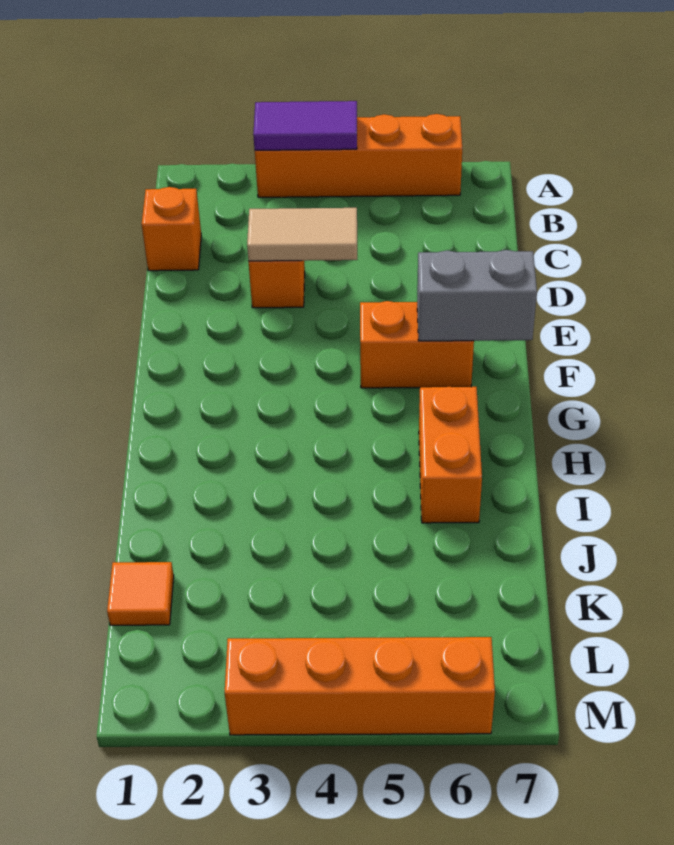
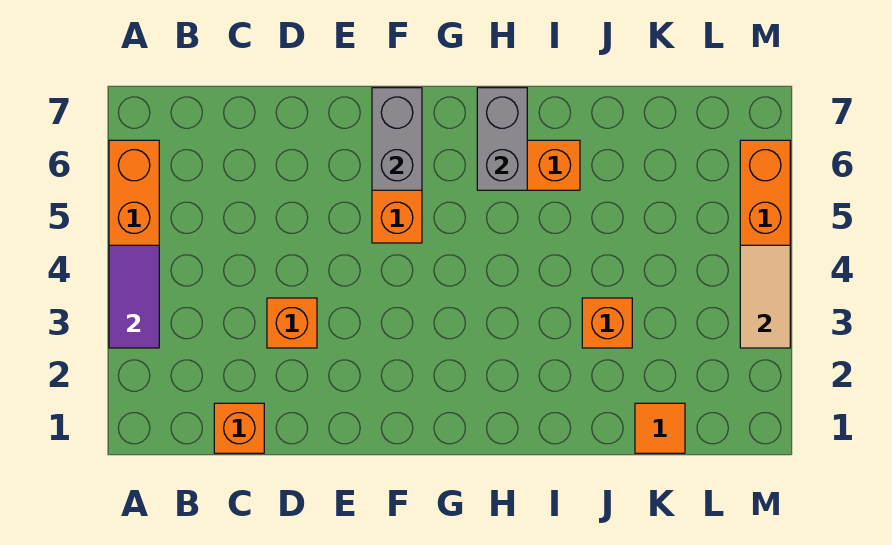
tan tile D3:D4 level 2 -> tan tile M3:M4 level 2
none -> grey brick H6:H7 level 2
none -> orange brick J3 level 1

